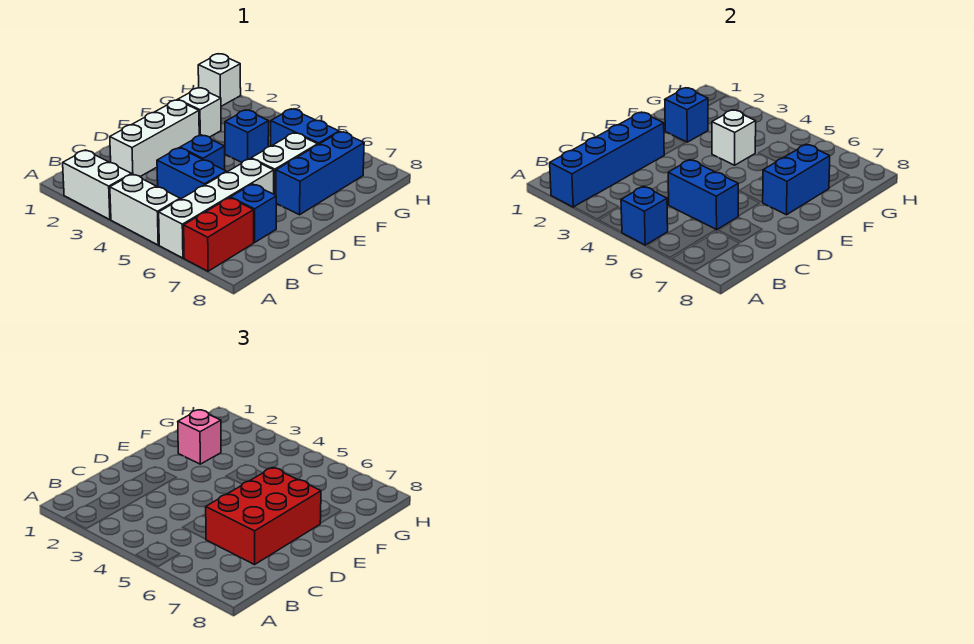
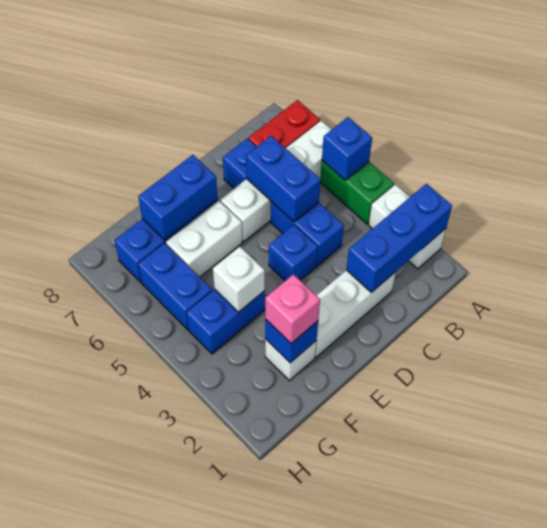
blue brick A2:D2 level 2 -> blue brick A2:C2 level 2
white brick A4:A5 level 1 -> green brick A4:A5 level 1
red brick C6:E7 level 3 -> none
blue brick F4 level 1 -> blue brick F4:G4 level 1
white brick H1 level 1 -> none

